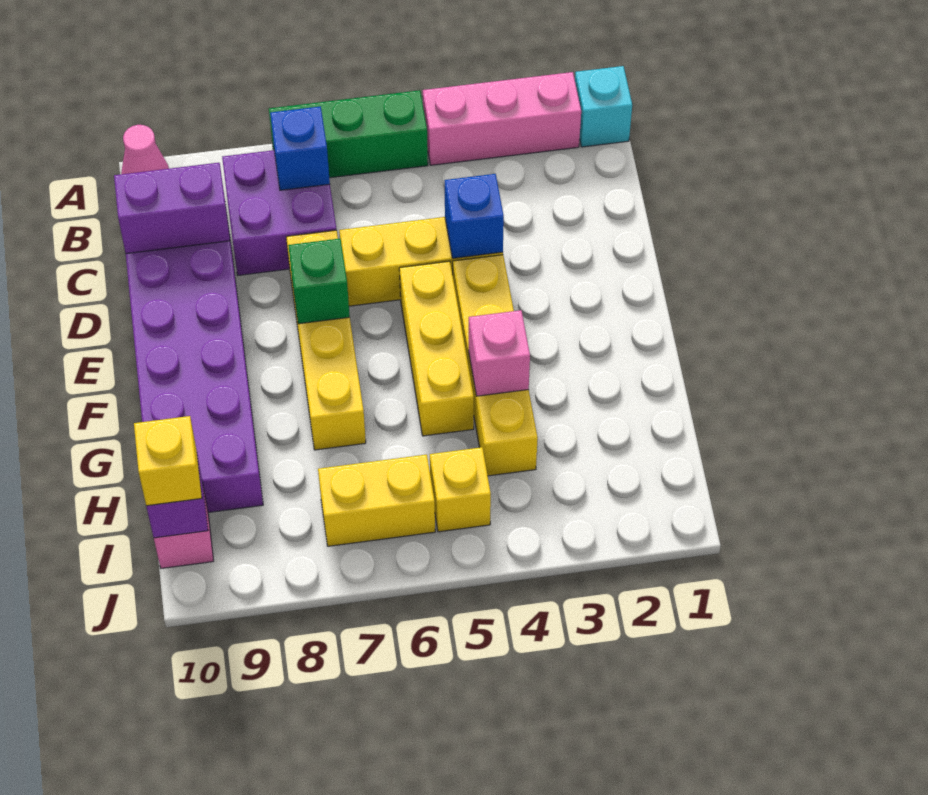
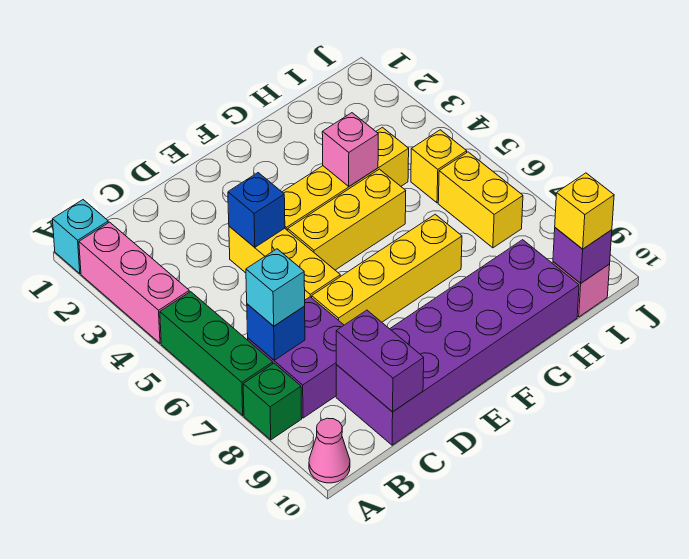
none -> cyan brick B7 level 3
green brick E7 level 2 -> green brick A8 level 1

